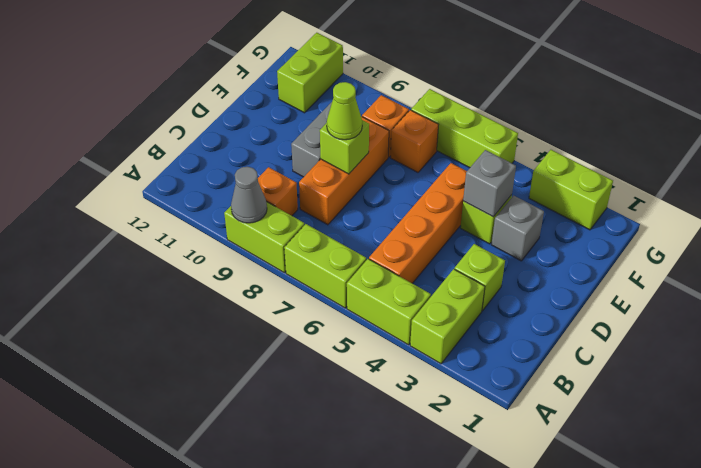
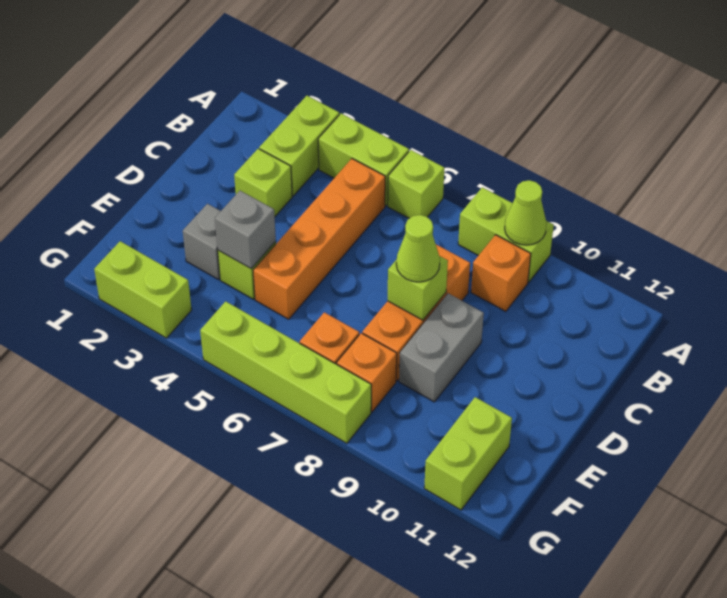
lime brick A6:A7 level 1 -> lime brick A6 level 1
grey cone A9 level 2 -> lime cone A9 level 2
lime brick G5:G7 level 1 -> lime brick G5:G8 level 1

